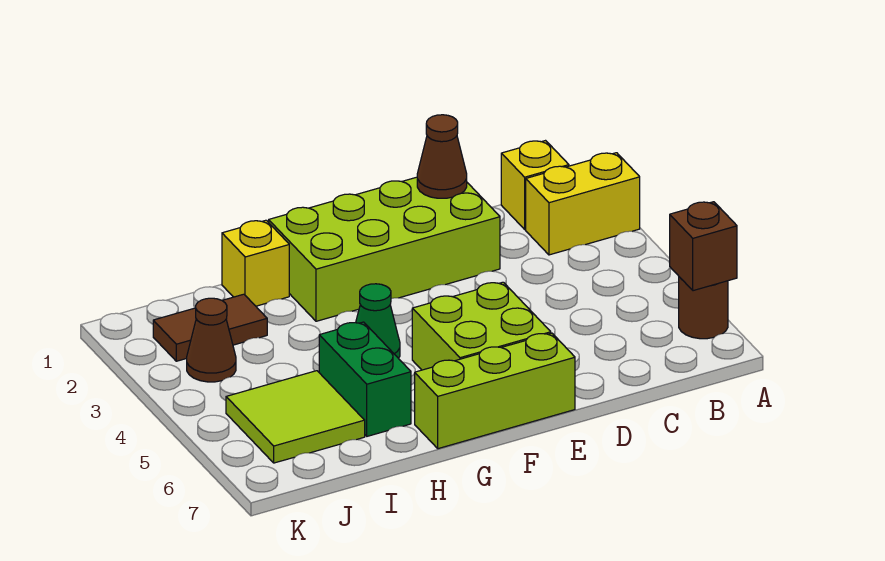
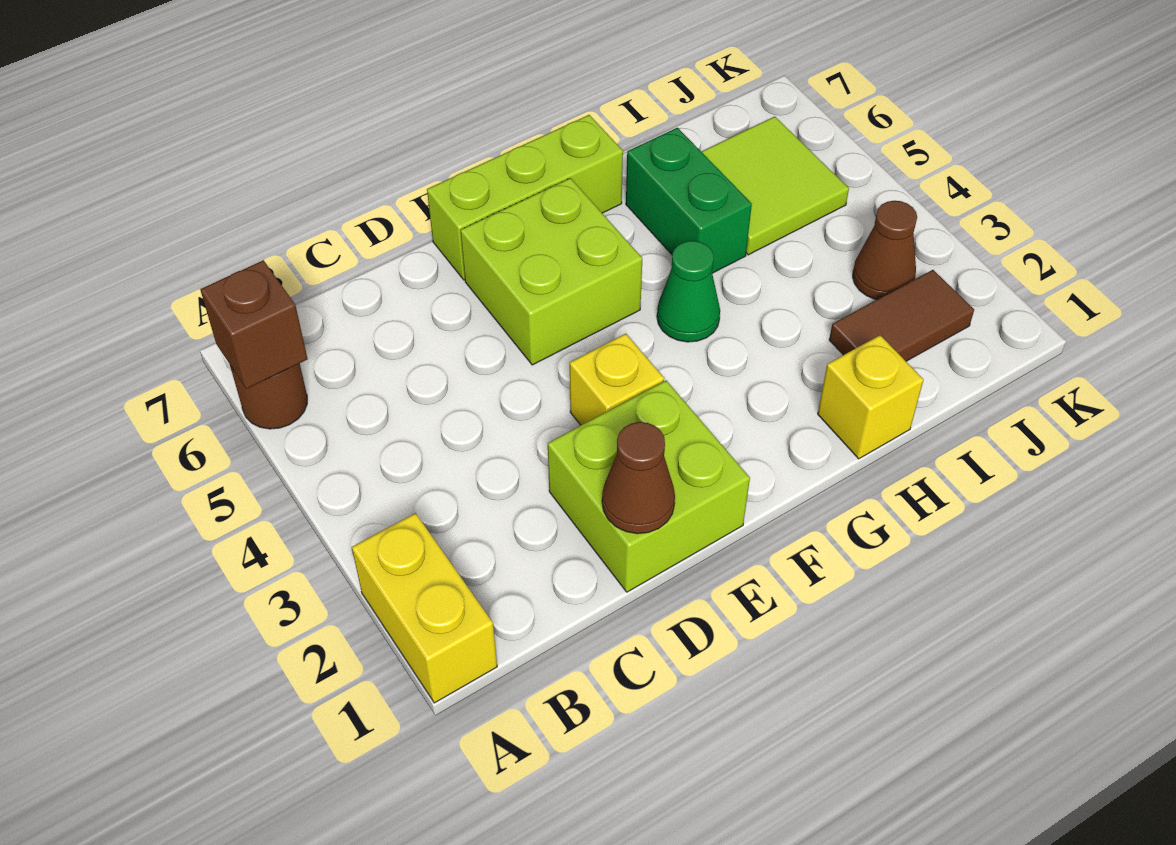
yellow brick A2:B2 level 1 -> yellow brick A1:A2 level 1
yellow brick B1 level 1 -> yellow brick E3 level 1
lime brick D1:G2 level 1 -> lime brick D1:E2 level 1

